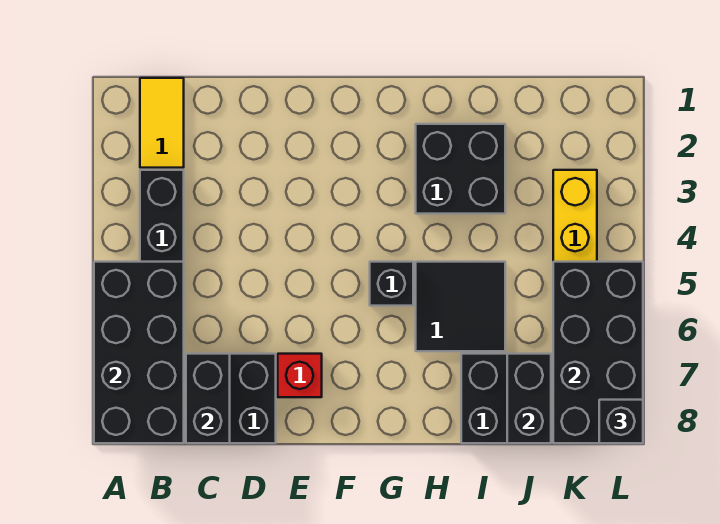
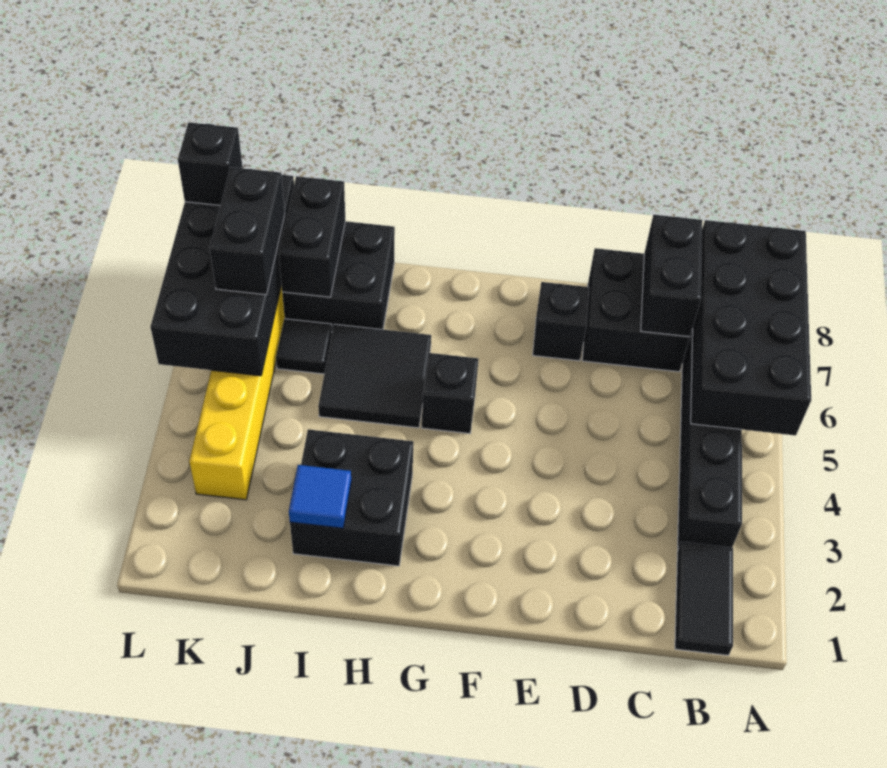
yellow tile B1:B2 level 1 -> black tile B1:B2 level 1
red brick E7 level 1 -> black brick E7 level 1
none -> blue tile I2 level 2
none -> black tile J6 level 1
none -> black brick K6:K7 level 3

